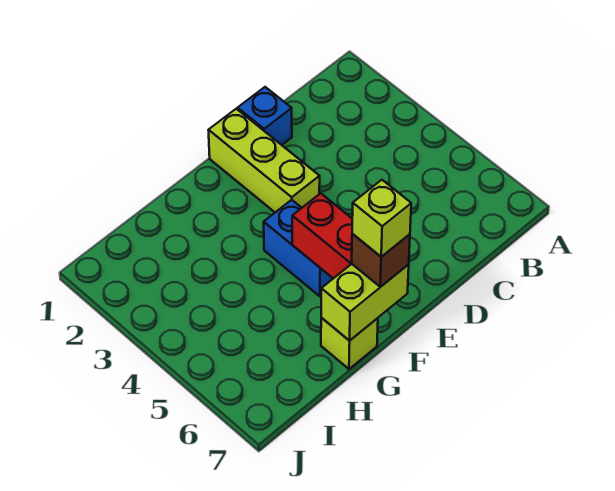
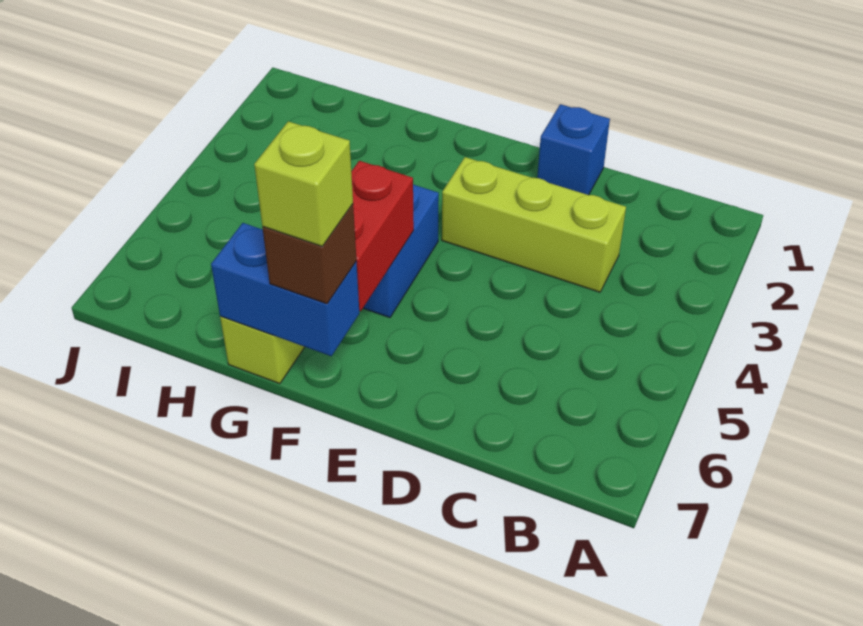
lime brick E1:E3 level 1 -> lime brick C3:E3 level 1
lime brick F7:G7 level 2 -> blue brick F7:G7 level 2

